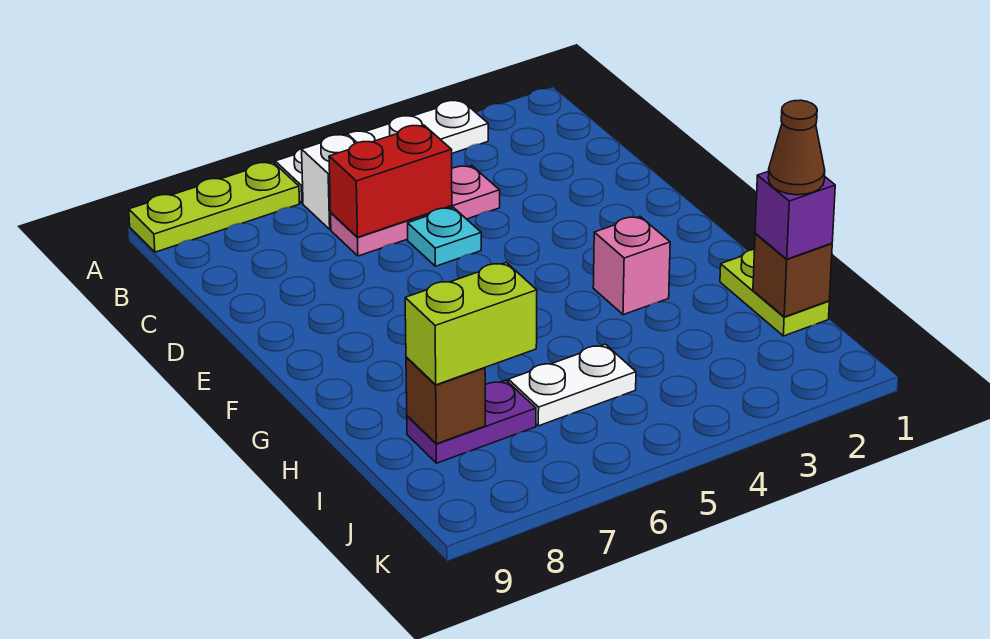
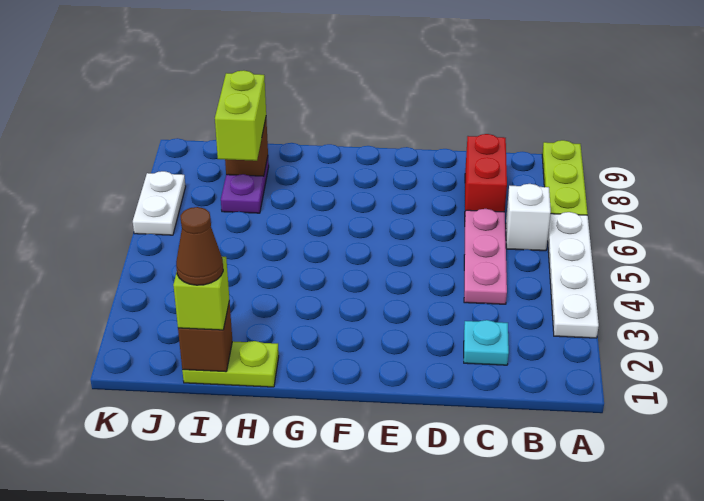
red brick C5:C6 level 2 -> red brick C7:C8 level 1
cyan plate D5 level 1 -> cyan plate C2 level 1
pink brick G3 level 1 -> none
purple brick I1 level 3 -> lime brick I1 level 3
white plate I5:I6 level 1 -> white plate K6:K7 level 1

